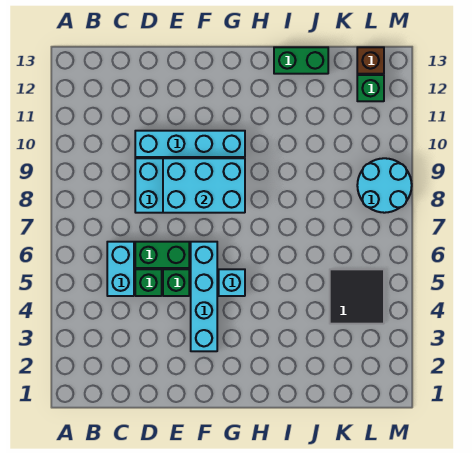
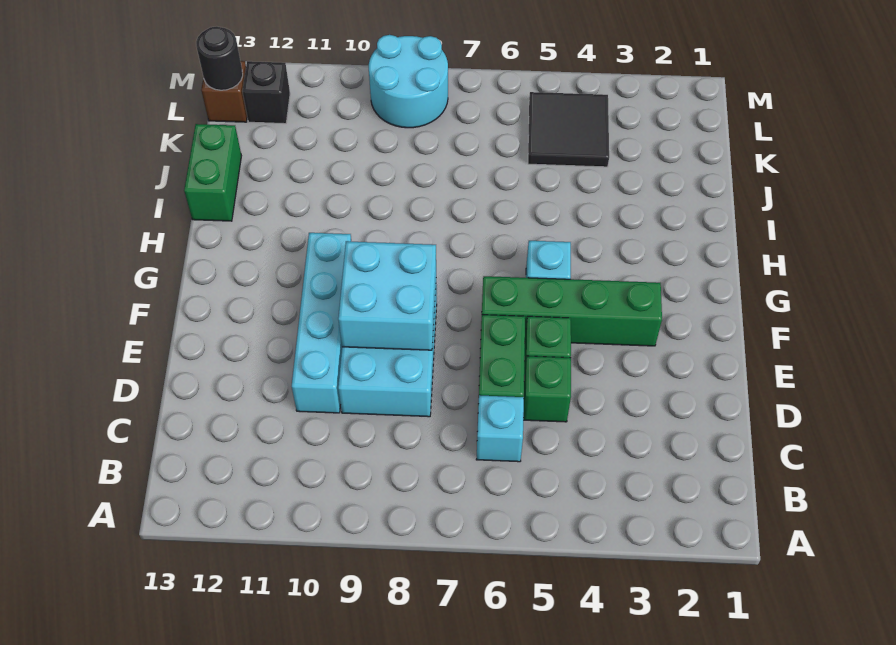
cyan brick C5:C6 level 1 -> cyan brick C6 level 1
cyan brick E8:G9 level 2 -> cyan brick E8:F9 level 2
cyan brick F3:F6 level 1 -> green brick F3:F6 level 1
green brick L12 level 1 -> black brick L12 level 1
none -> black round brick L13 level 2

